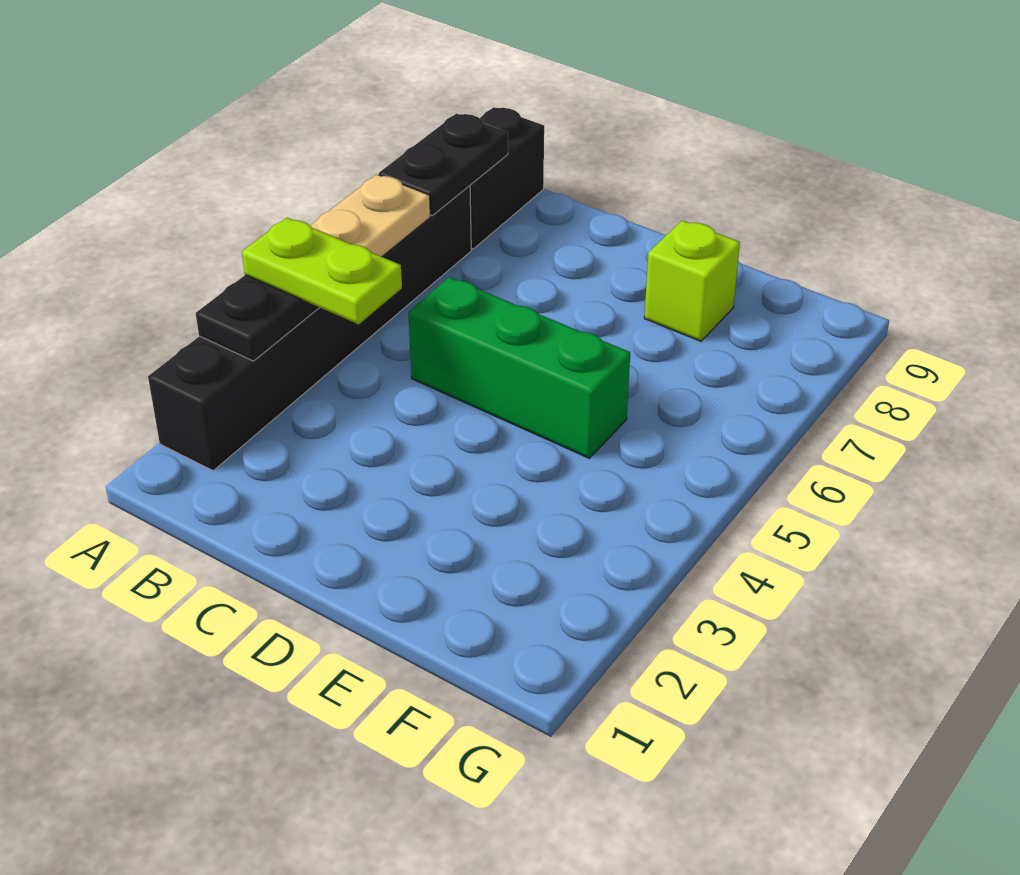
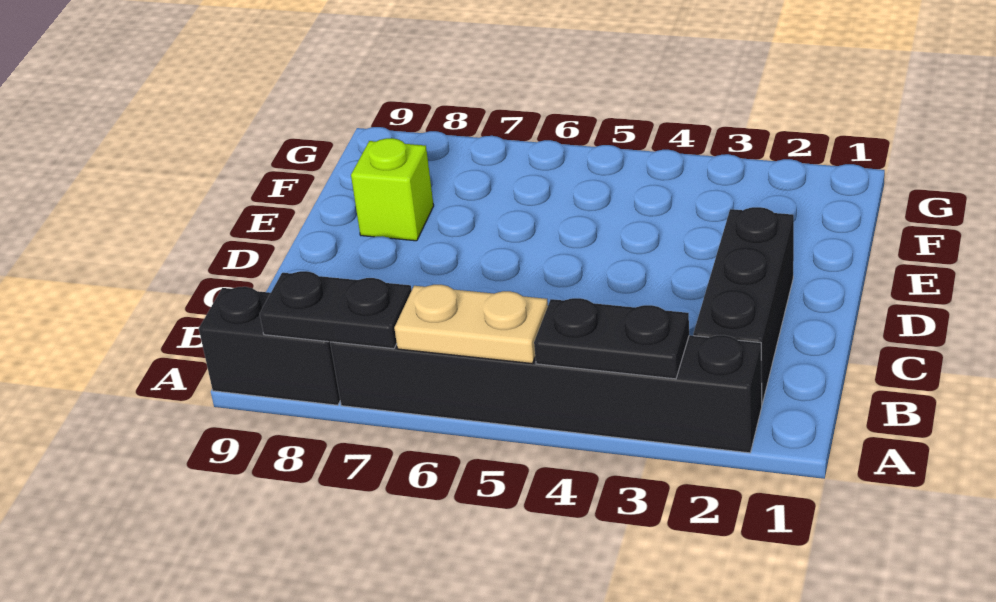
lime plate A4:B4 level 3 -> none
none -> black brick B2:D2 level 1
green brick C5:E5 level 1 -> none

